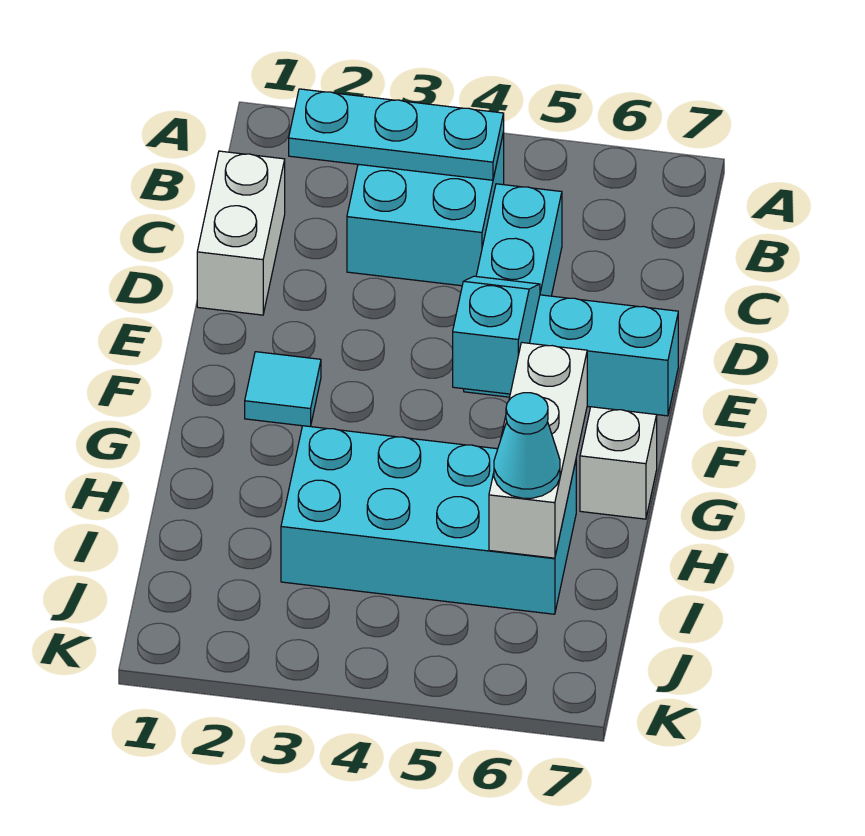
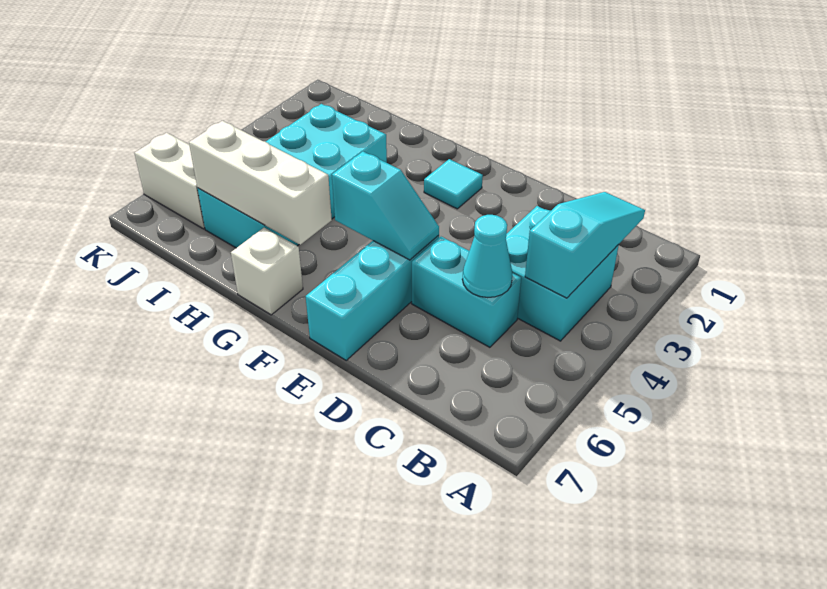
cyan plate B2:B4 level 2 -> cyan slope B2:B4 level 2 top 4
white brick C1:D1 level 1 -> white brick J6:K6 level 1
cyan cone I6 level 3 -> cyan cone C5 level 2

